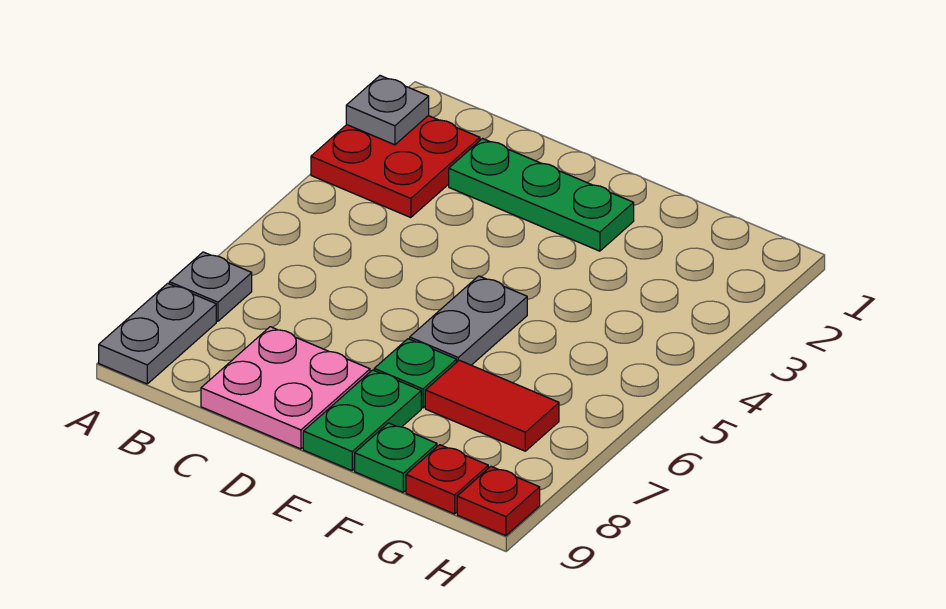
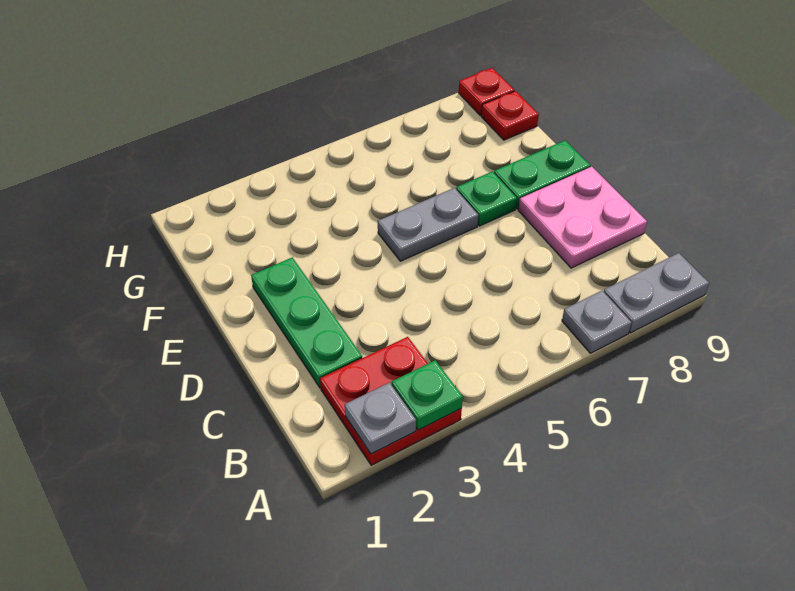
red tile F7:G7 level 1 -> none
green plate F9 level 1 -> green plate A3 level 2

